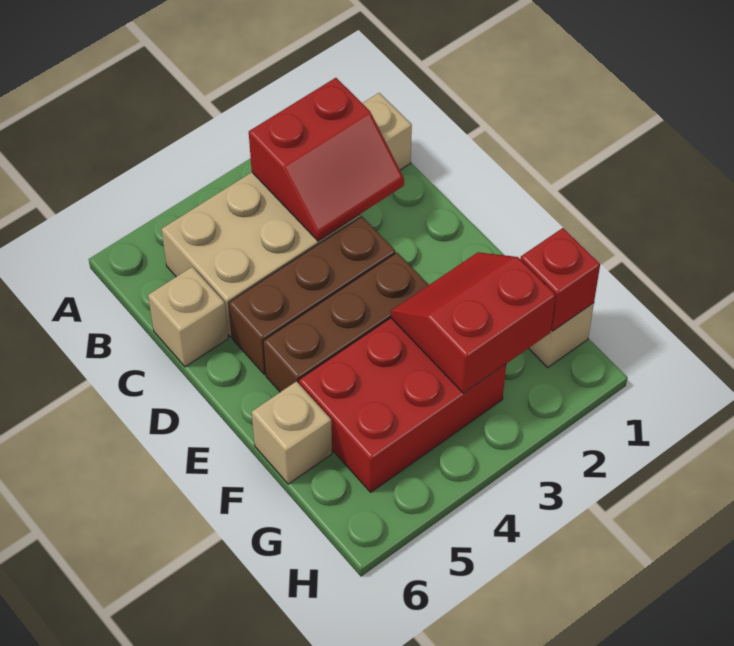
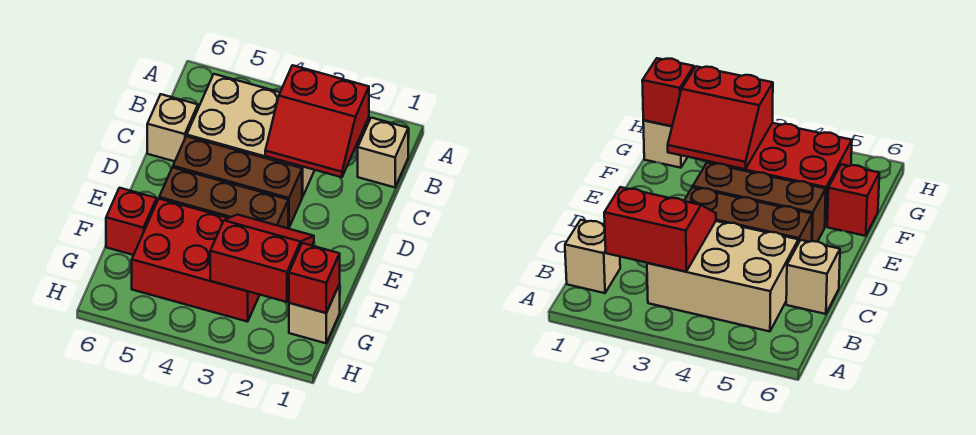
tan brick F6 level 1 -> red brick F6 level 1

